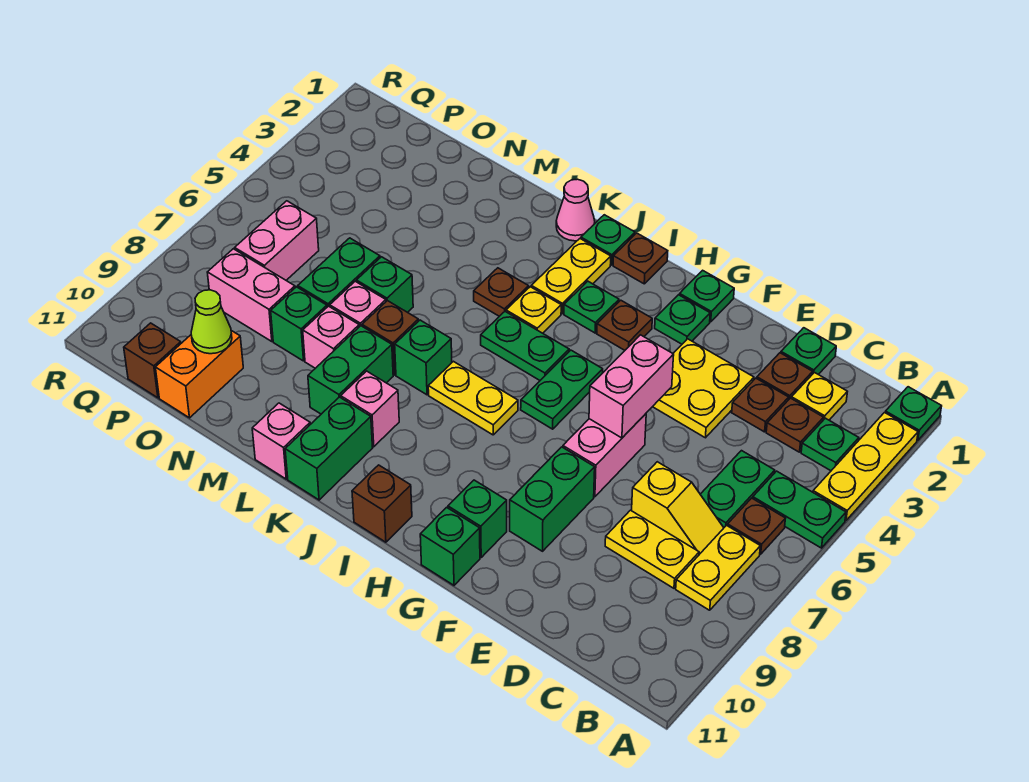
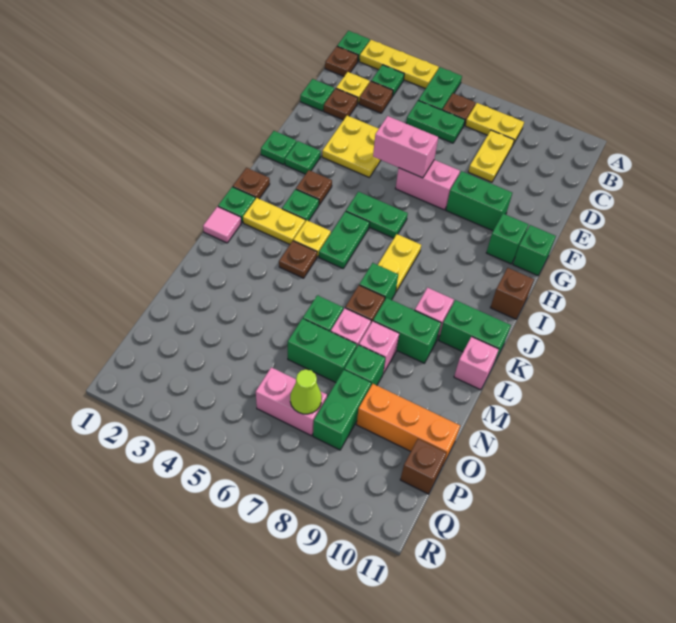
yellow slope C7:D7 level 1 top D -> none
brown plate D3 level 1 -> brown plate B1 level 1
pink cone K1 level 1 -> pink tile K1 level 1
pink brick O8:P8 level 1 -> green brick O8:P8 level 1
orange brick O10:O11 level 1 -> orange brick O9:O11 level 1
lime cone O10 level 2 -> lime cone P7 level 2

